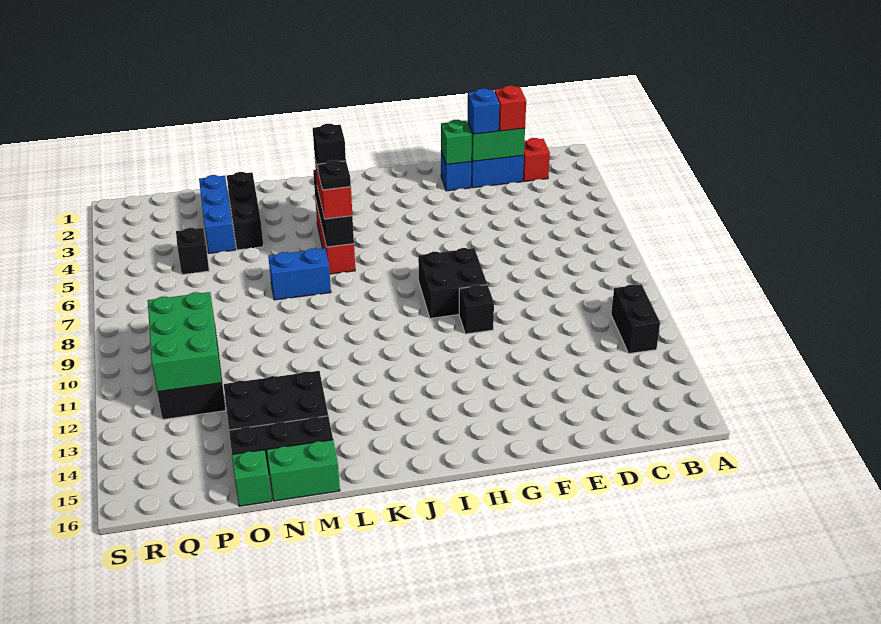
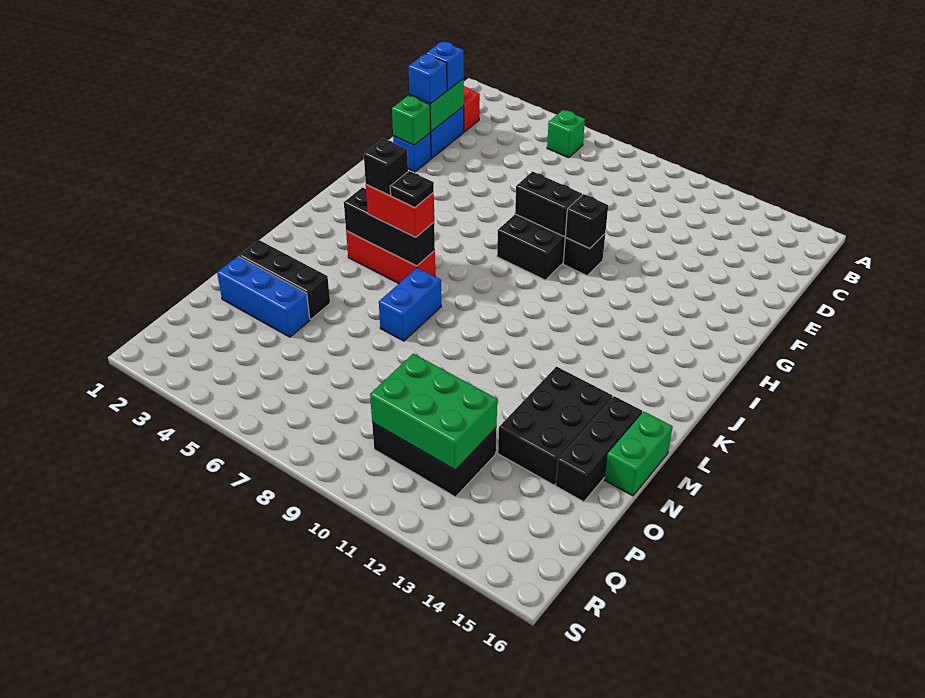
black brick B11:B12 level 1 -> black brick G8:G9 level 2
red brick D2 level 3 -> blue brick D2 level 3
green brick O16 level 1 -> green brick B6 level 1
black brick P5 level 1 -> black brick G10 level 2

